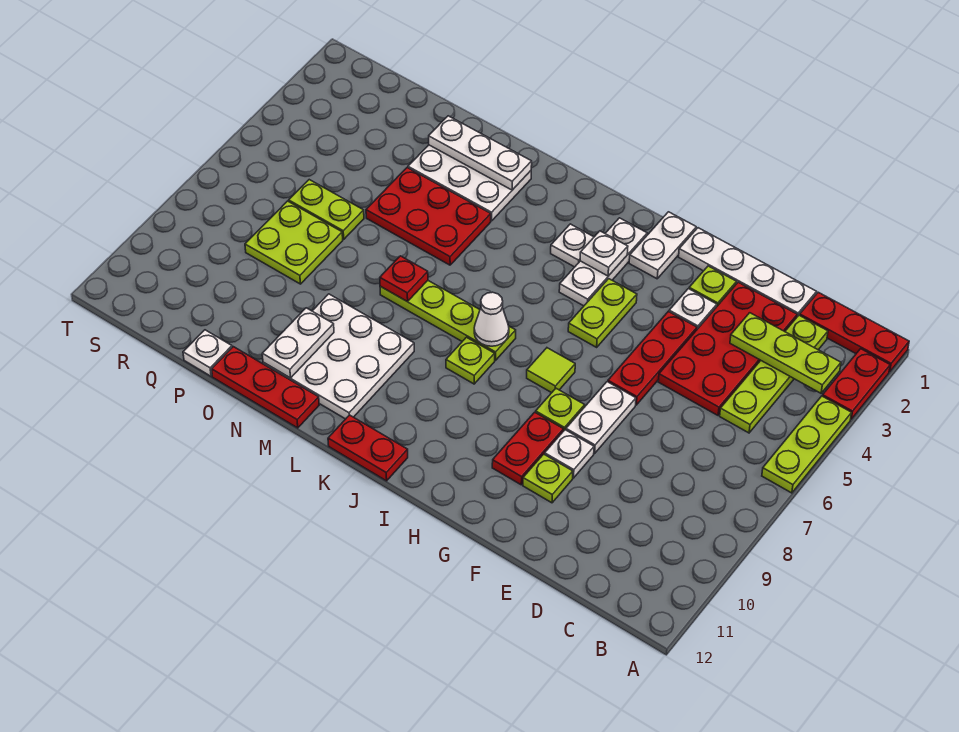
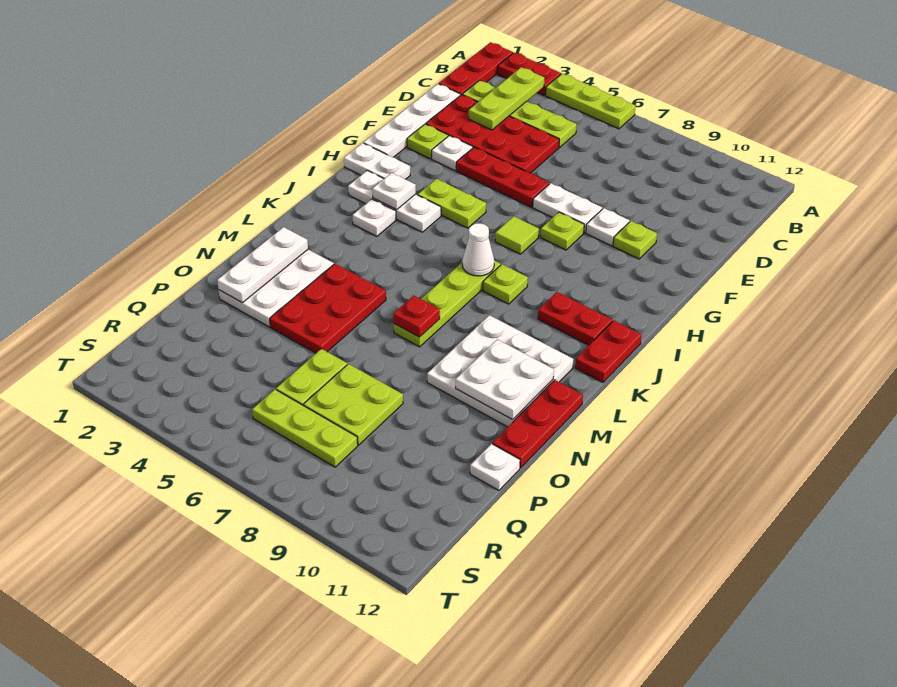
red plate G9:G10 level 1 -> red plate J10:J11 level 1
white plate N10:N11 level 2 -> white plate M10:N11 level 2
none -> lime plate R6:R8 level 1

